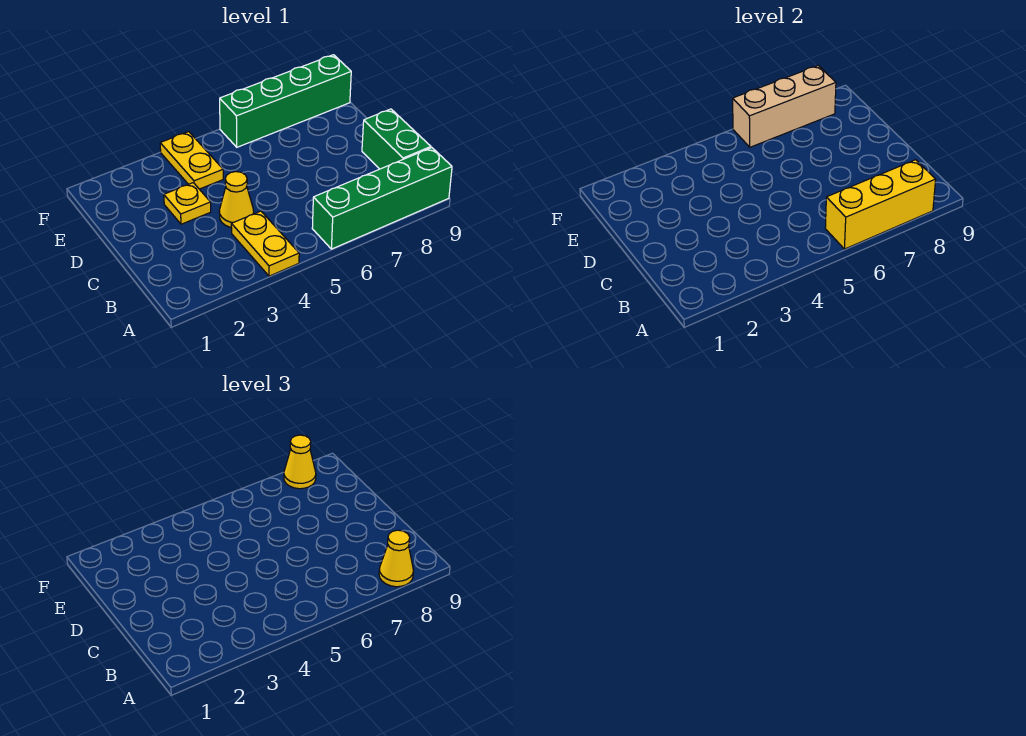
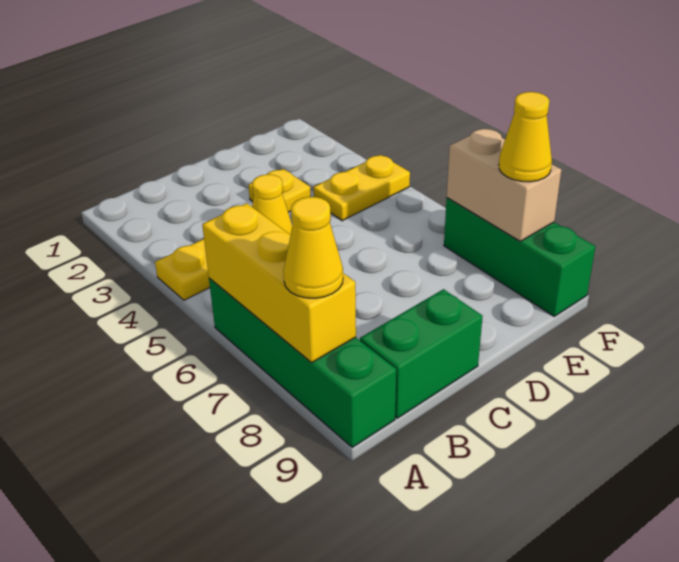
green brick F6:F9 level 1 -> green brick F7:F9 level 1
tan brick F6:F8 level 2 -> tan brick F7:F8 level 2

